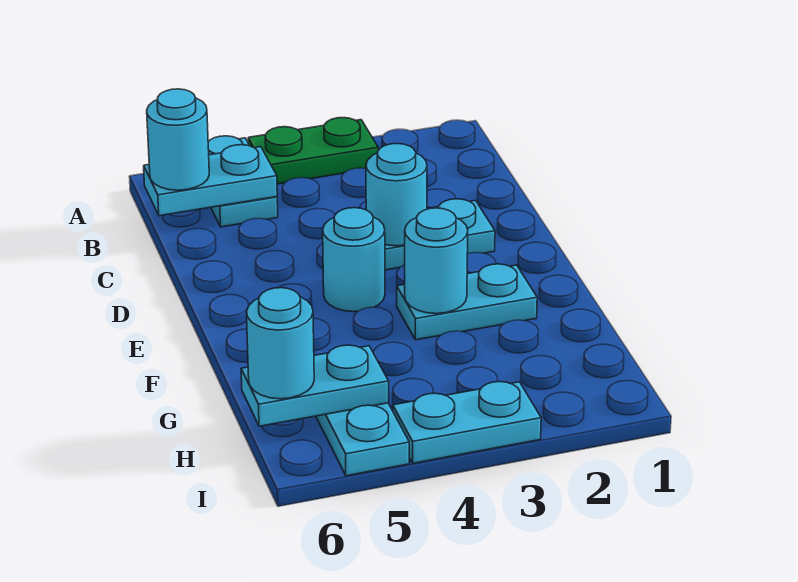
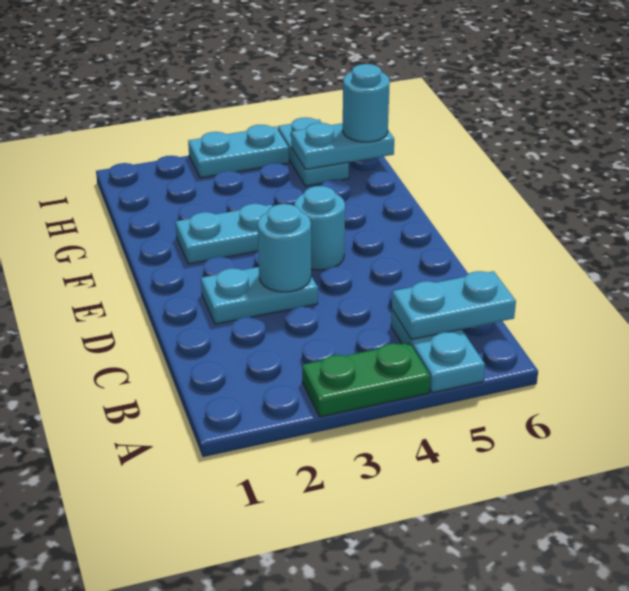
cyan round brick B6 level 3 -> none
cyan round brick F3 level 2 -> none

